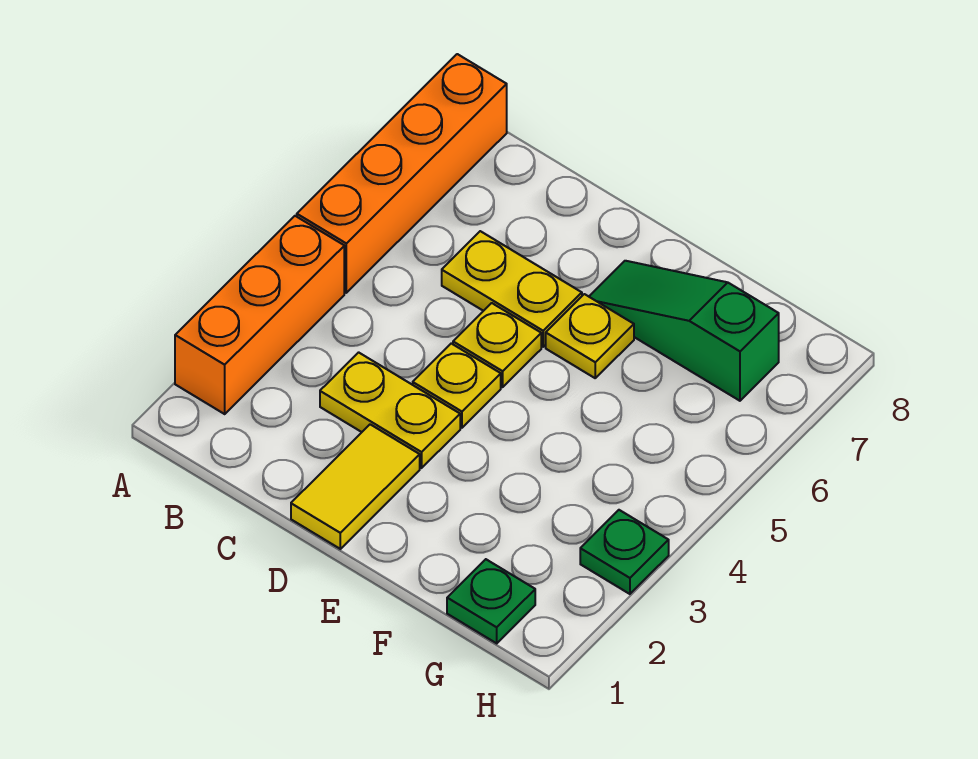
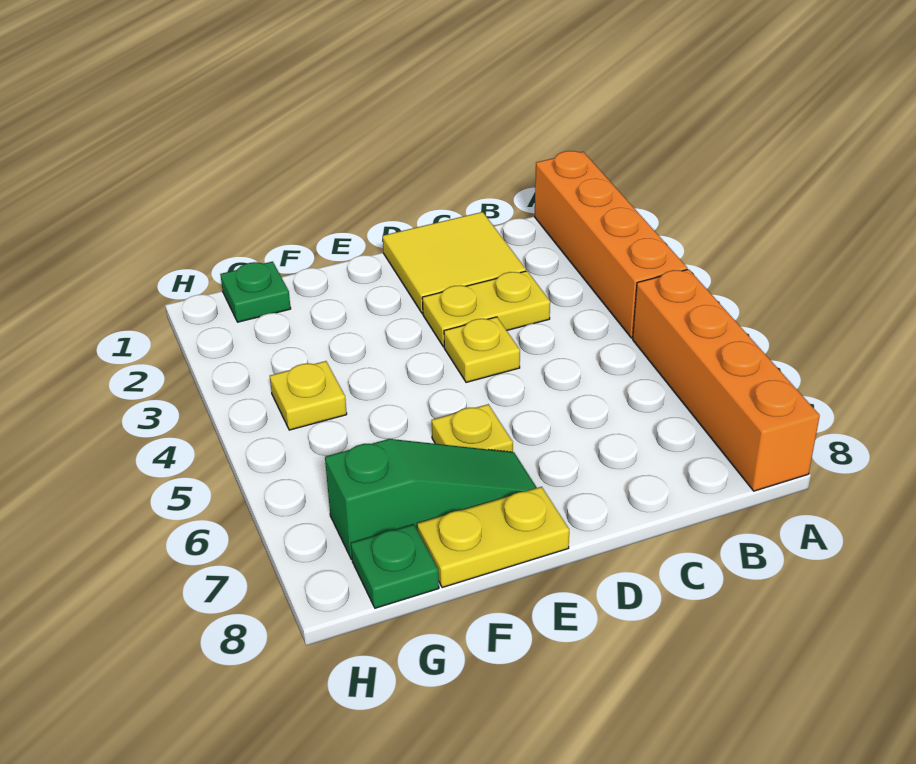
orange brick A2:A4 level 1 -> orange brick A1:A4 level 1
yellow plate C6:D6 level 1 -> yellow plate E8:F8 level 1
yellow tile D1:D2 level 1 -> yellow tile C1:D2 level 1
yellow plate D5 level 1 -> yellow plate G4 level 1
green plate H3 level 1 -> green plate G8 level 1

